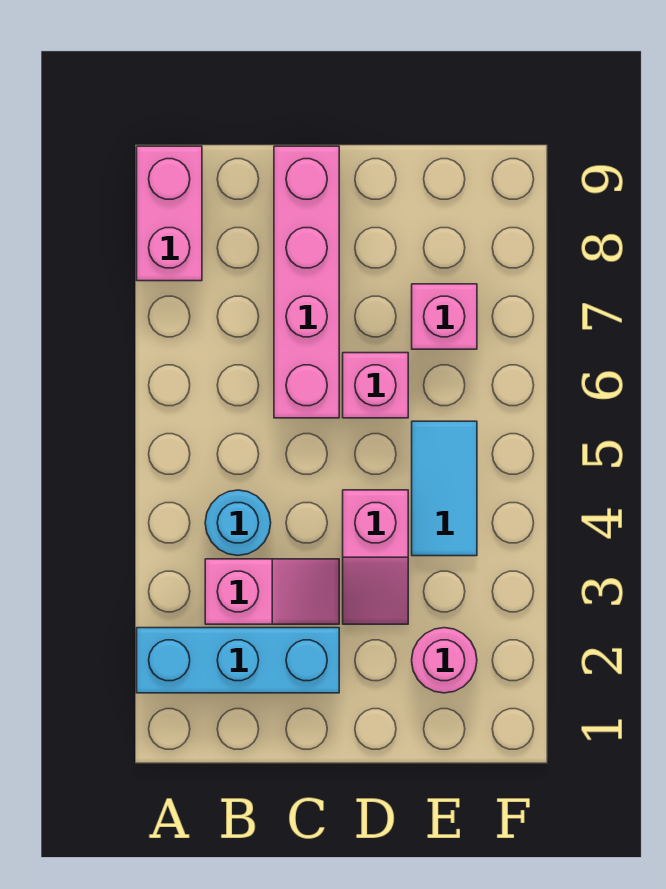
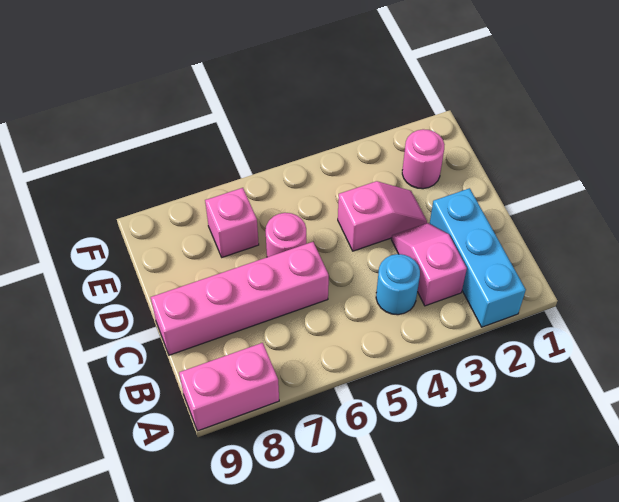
pink brick D6 level 1 -> pink round brick D6 level 1
cyan tile E4:E5 level 1 -> none

